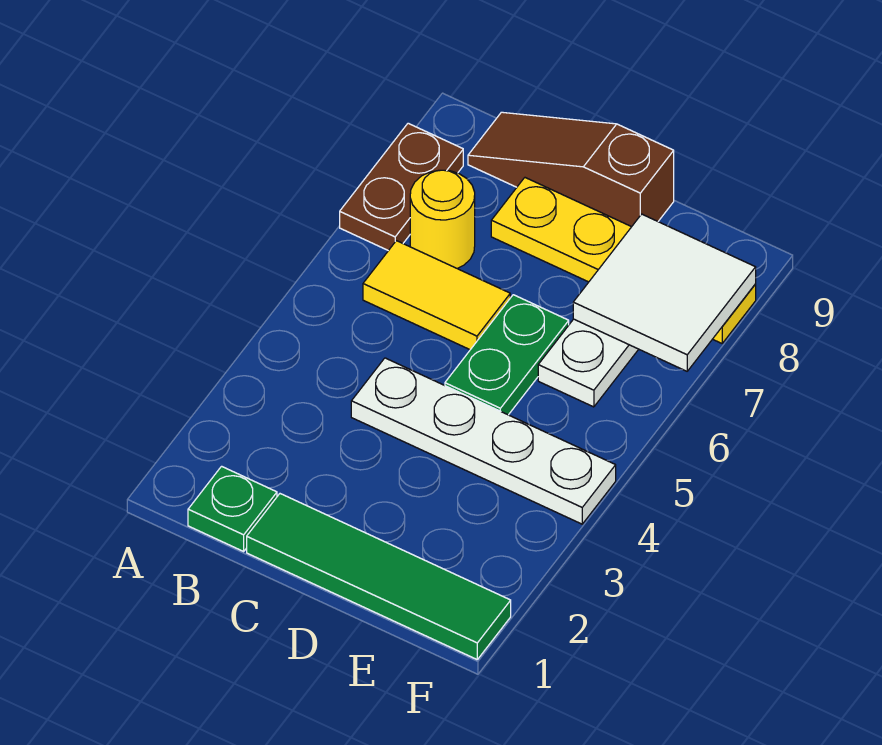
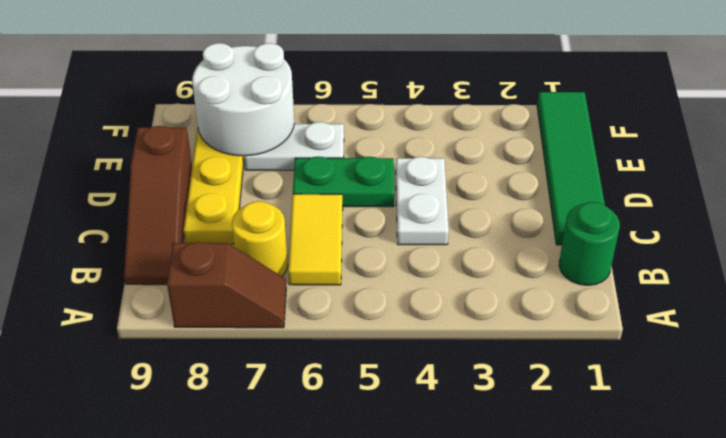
brown plate A7:A8 level 1 -> brown slope A7:A8 level 1 top 8
green plate B1 level 1 -> green round brick B1 level 1
white plate C4:F4 level 1 -> white plate C4:D4 level 1
white tile E7:F8 level 2 -> white round brick E7:F8 level 2

